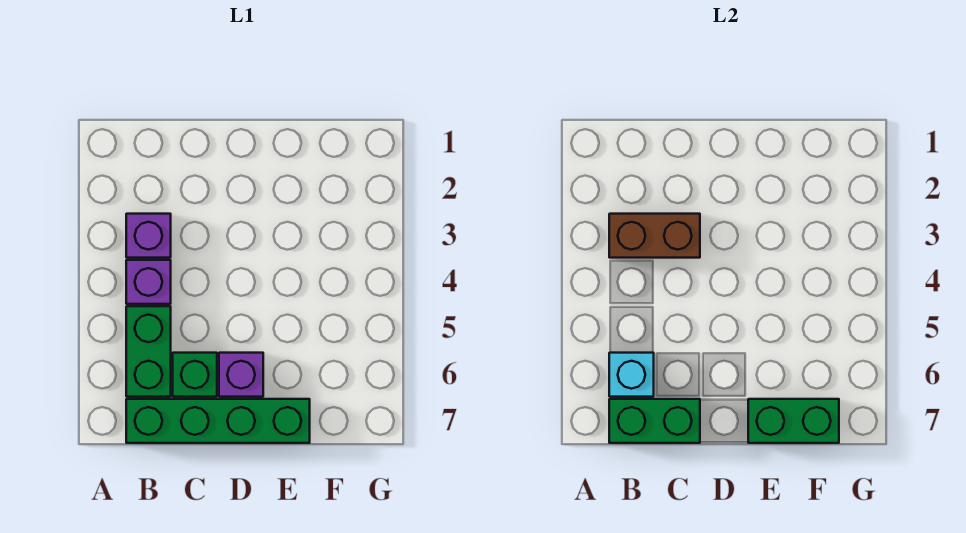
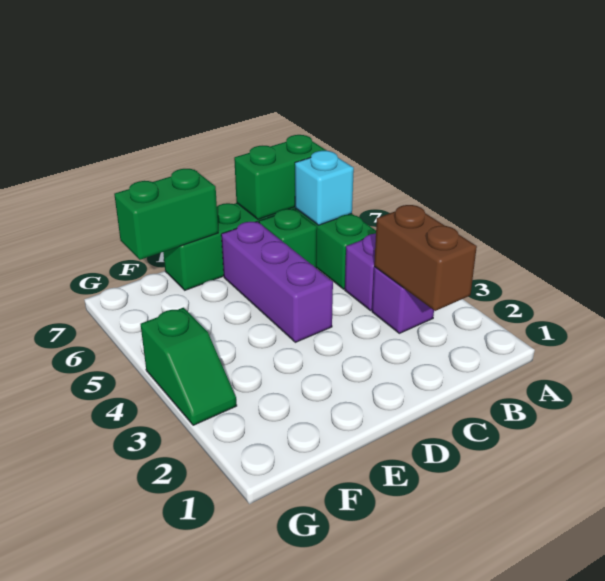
brown brick B3:C3 level 2 -> brown brick B2:B3 level 2
purple brick D6 level 1 -> purple brick D4:D6 level 1
none -> green slope G3:G4 level 1 top 4

